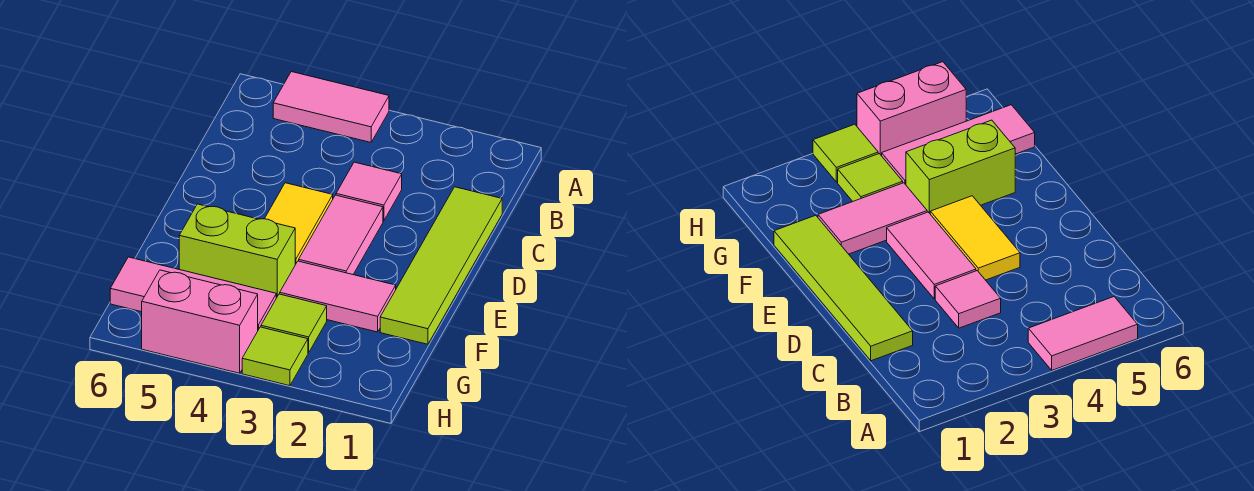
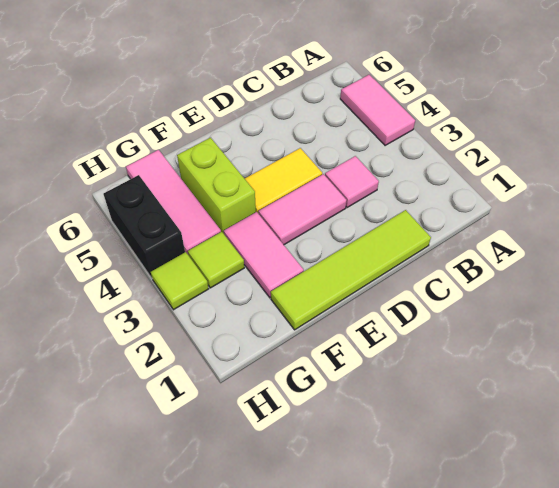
pink brick H4:H5 level 1 -> black brick H4:H5 level 1

